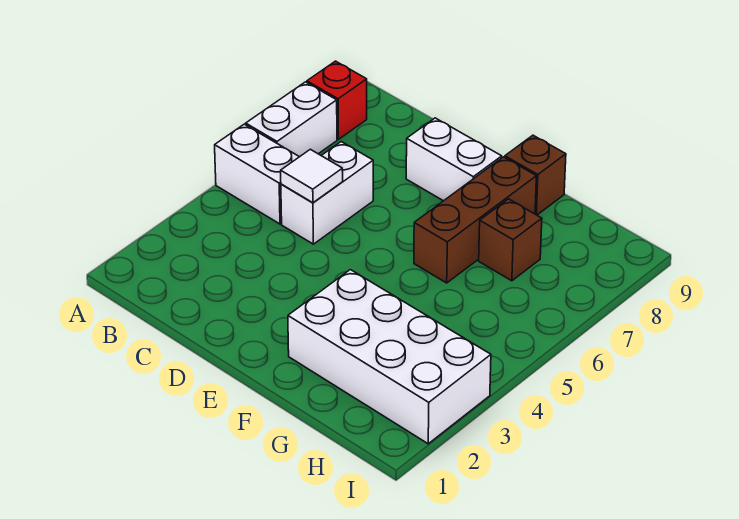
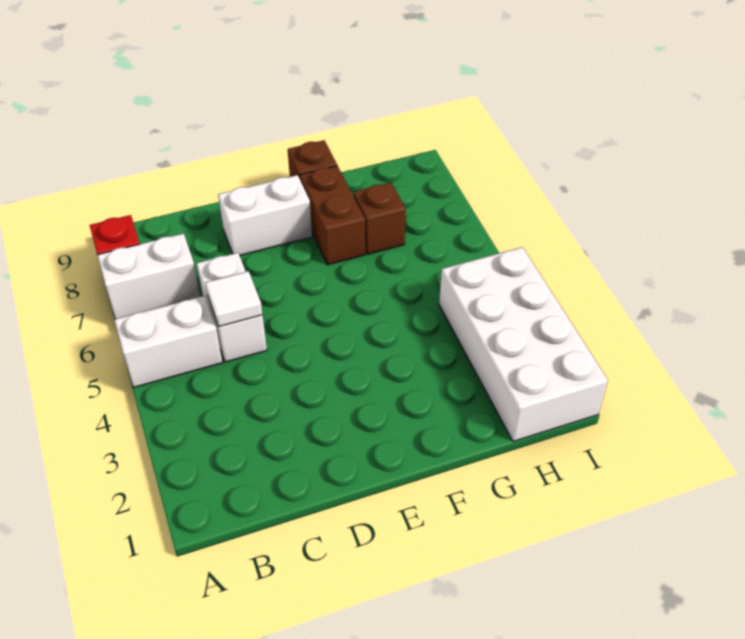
white brick A6:A7 level 1 -> white brick A7:B7 level 1
white brick F2:I3 level 1 -> white brick H1:I4 level 1
brown brick F6:F8 level 1 -> brown brick F7:F8 level 1

